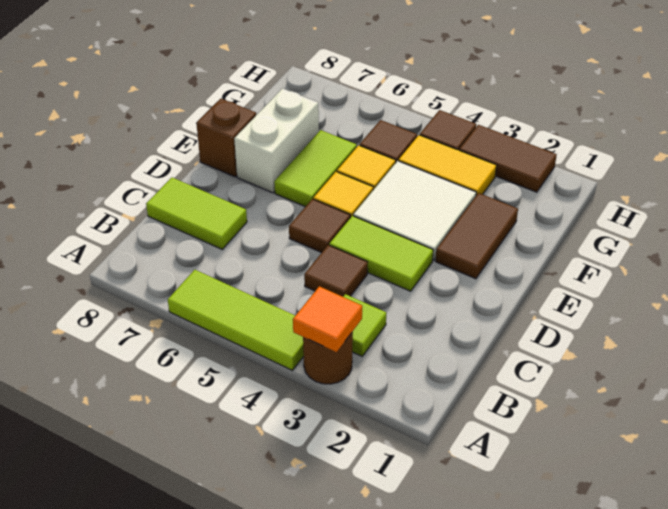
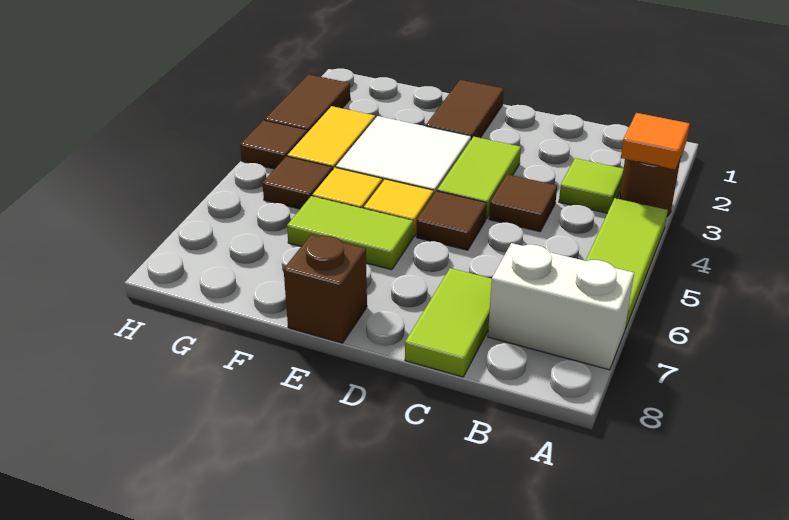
brown tile E2:F2 level 1 -> brown tile E1:E2 level 1
white brick E7:F7 level 1 -> white brick A7:B7 level 1

